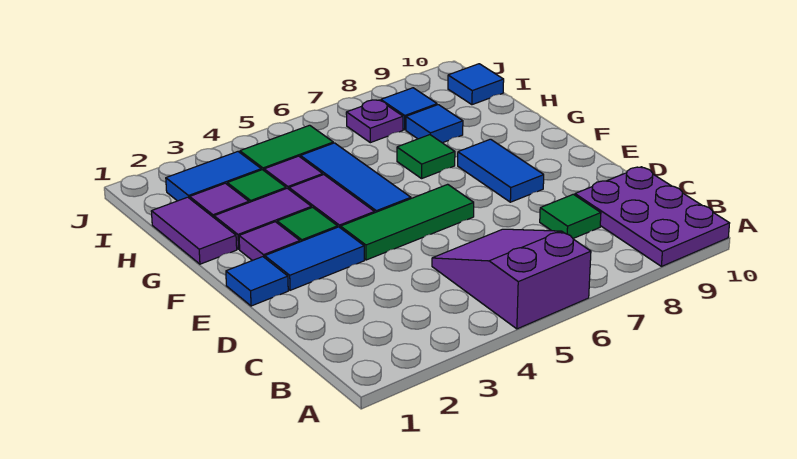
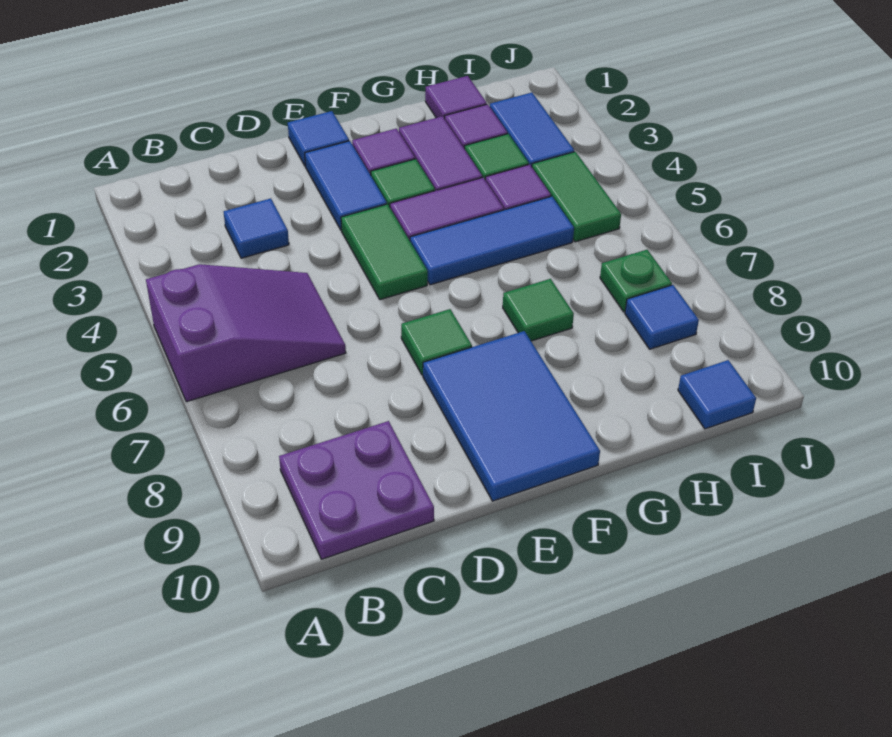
purple plate A9:C10 level 1 -> purple plate B9:C10 level 1
green tile C8 level 1 -> green tile E7 level 1
green tile E4:E6 level 1 -> green tile E4:E5 level 1
blue tile E8:F8 level 1 -> blue tile E8:F10 level 1
purple tile G1:H1 level 1 -> purple tile H1 level 1
blue tile H8 level 1 -> blue tile C3 level 1
purple plate I7 level 1 -> green plate I7 level 1

